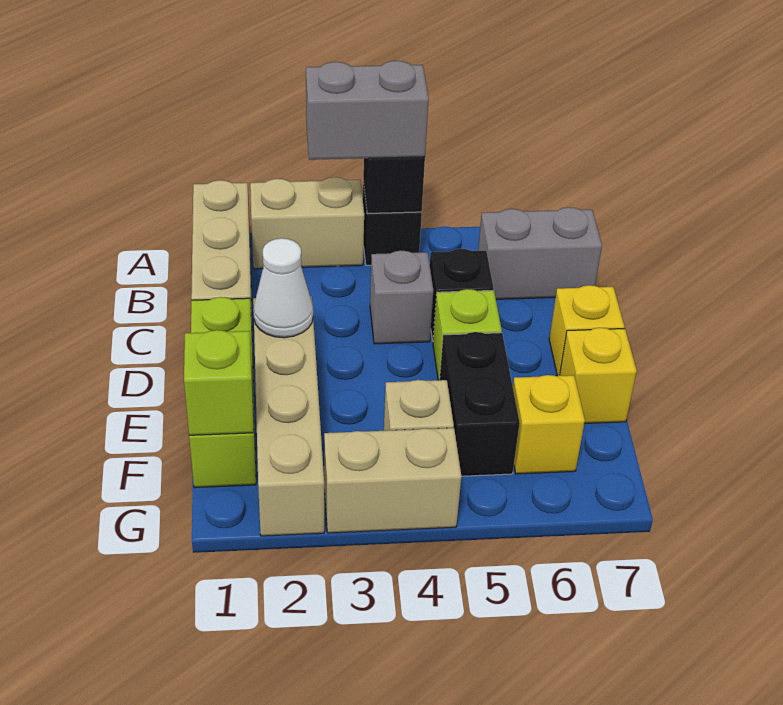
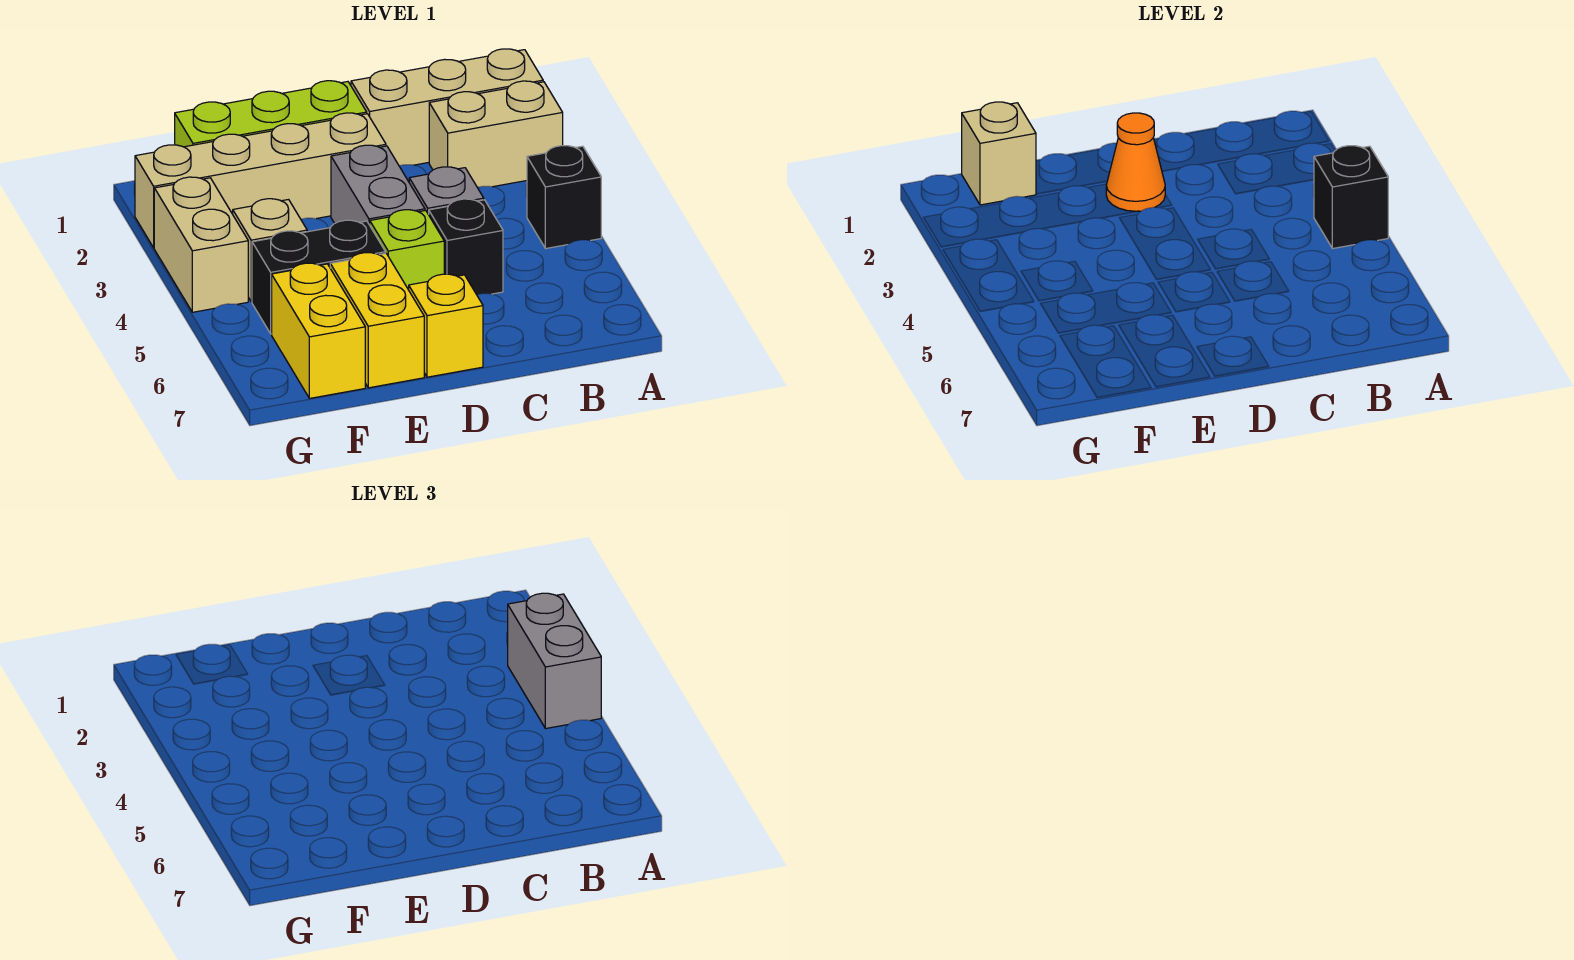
tan brick A2:A3 level 1 -> tan brick A2:B2 level 1
grey brick B6:B7 level 1 -> grey brick D3:D4 level 1
white cone D2 level 2 -> orange cone D2 level 2
yellow brick E7 level 1 -> yellow brick E6:E7 level 1
lime brick F1 level 2 -> tan brick F1 level 2
yellow brick F6 level 1 -> yellow brick F6:F7 level 1

